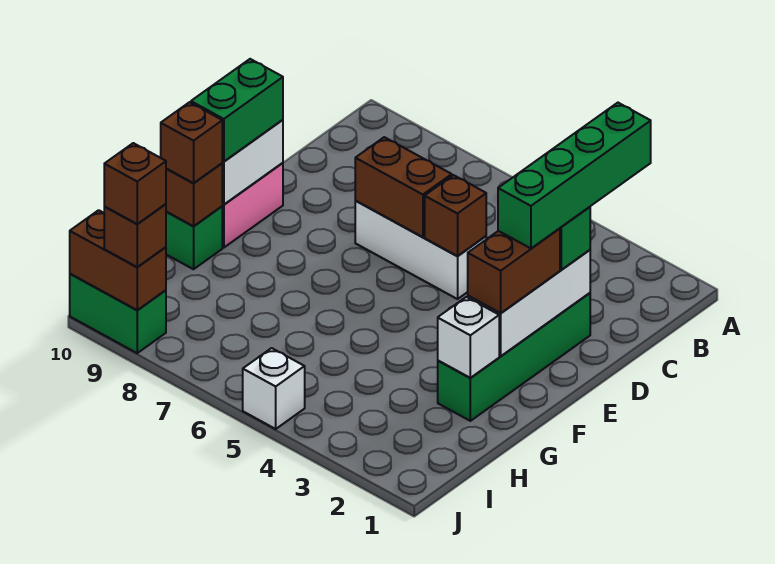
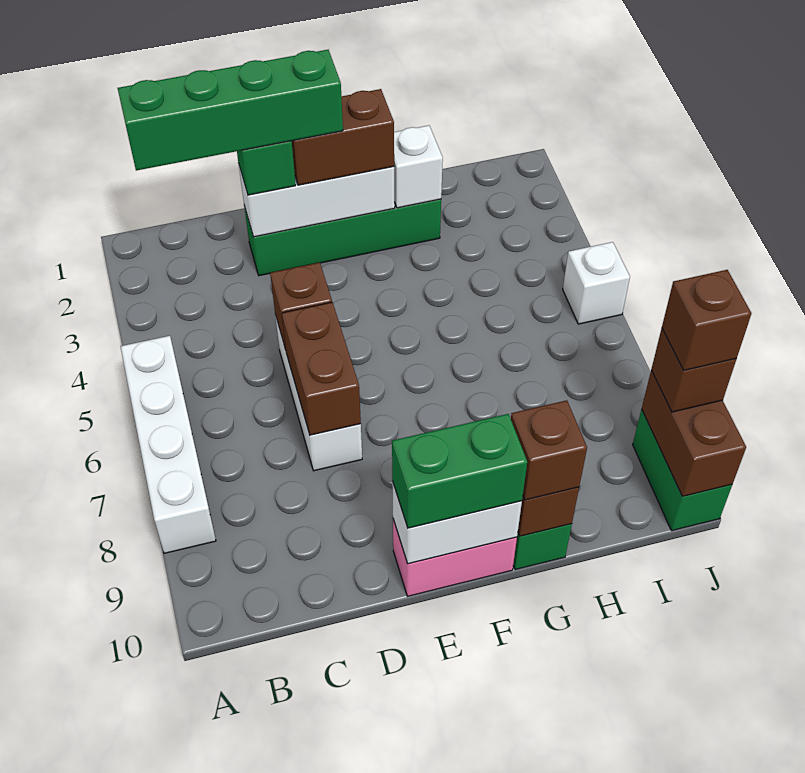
none -> white brick A5:A8 level 1

